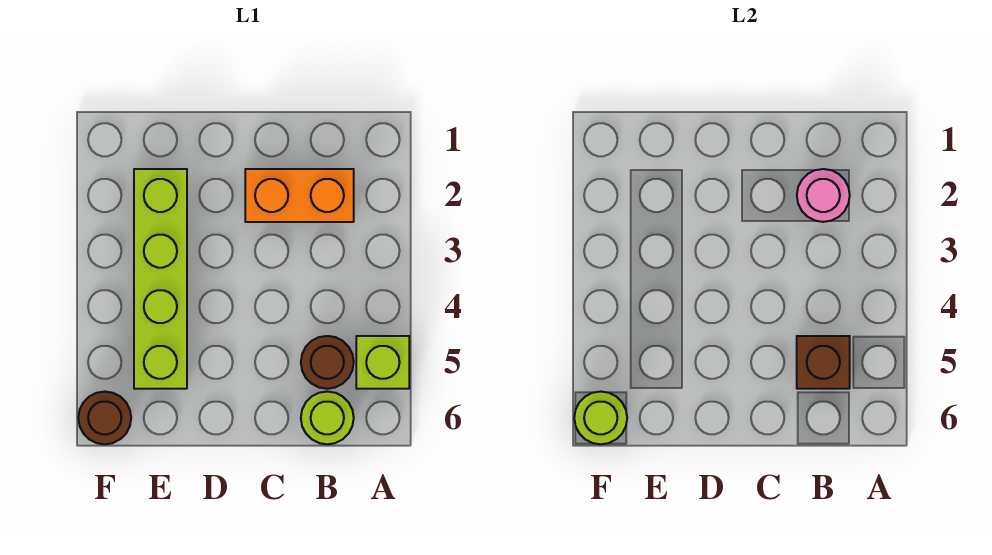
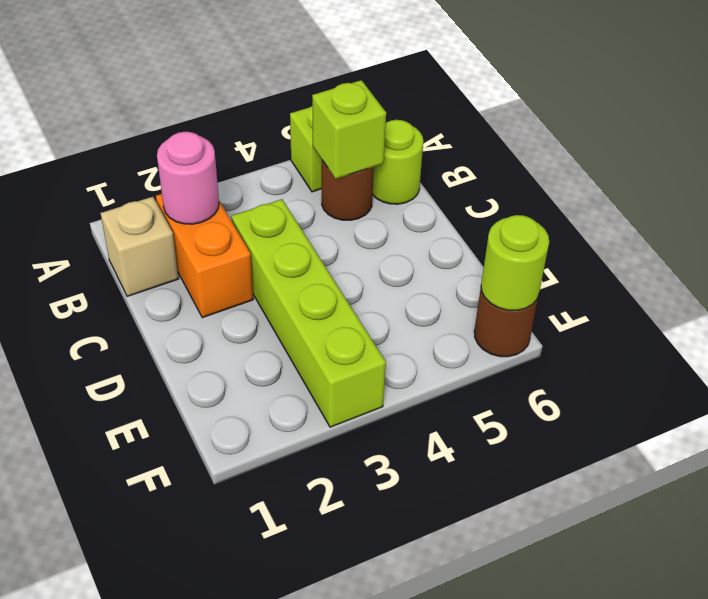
none -> tan brick B1 level 1
brown brick B5 level 2 -> lime brick B5 level 2
lime brick E2:E5 level 1 -> lime brick C3:F3 level 1

